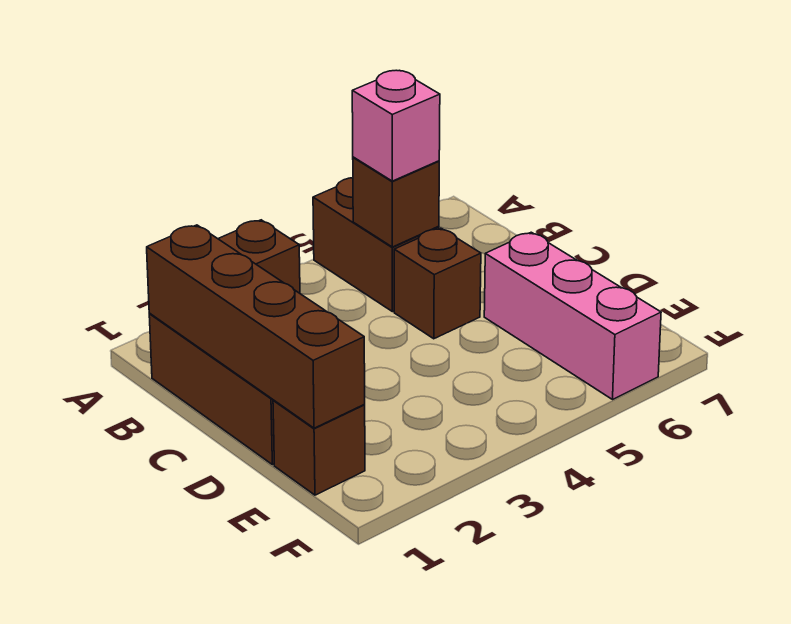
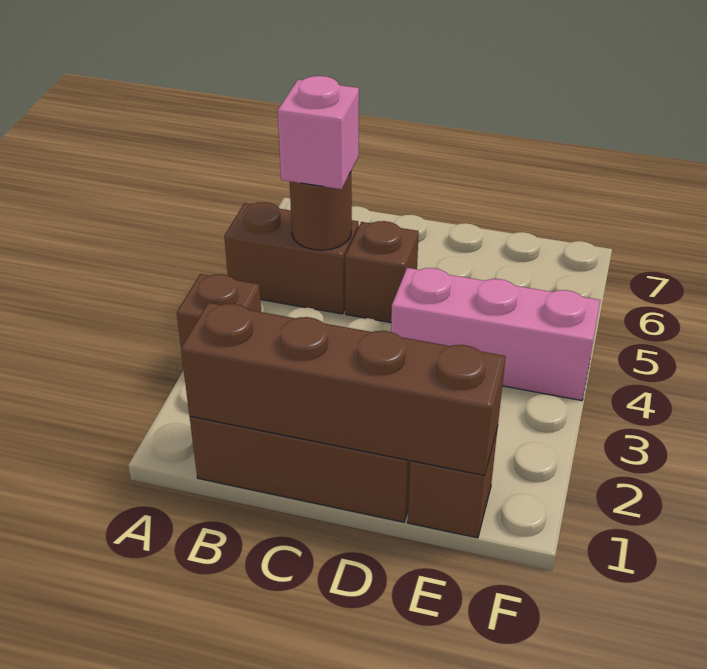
brown brick B5 level 2 -> brown round brick B5 level 2
pink brick D6:F6 level 1 -> pink brick D4:F4 level 1

